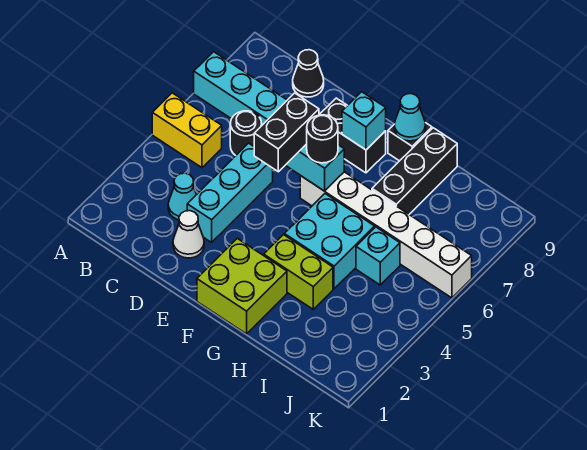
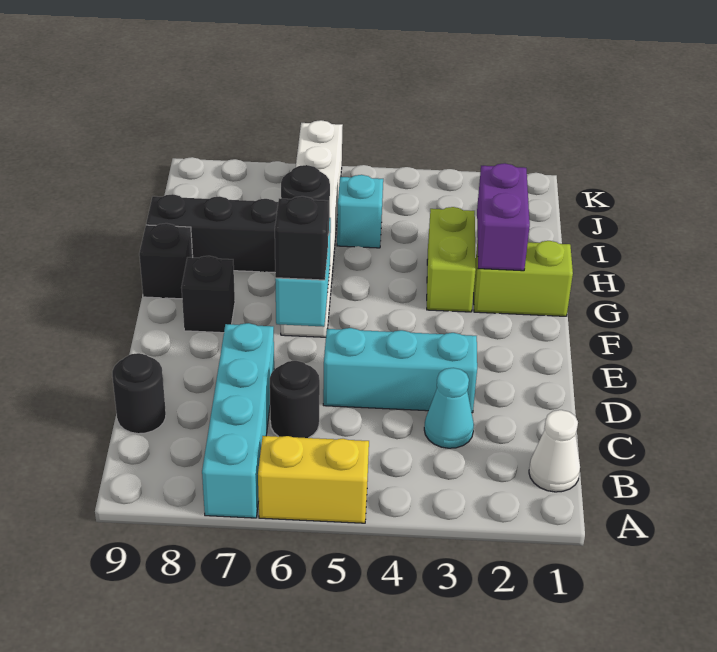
yellow brick A5:B5 level 1 -> yellow brick A5:A6 level 1
black cone C9 level 1 -> black round brick C9 level 1
white cone D2 level 1 -> white cone B1 level 1
black brick E5:E6 level 3 -> black brick E6 level 3
black brick E8:F8 level 1 -> black brick F8 level 1
lime brick F1:G2 level 1 -> lime brick G1:G2 level 1
cyan brick F8 level 2 -> none
none -> purple brick G2:H2 level 2
cyan brick G4:H5 level 1 -> none
cyan cone G9 level 2 -> none

